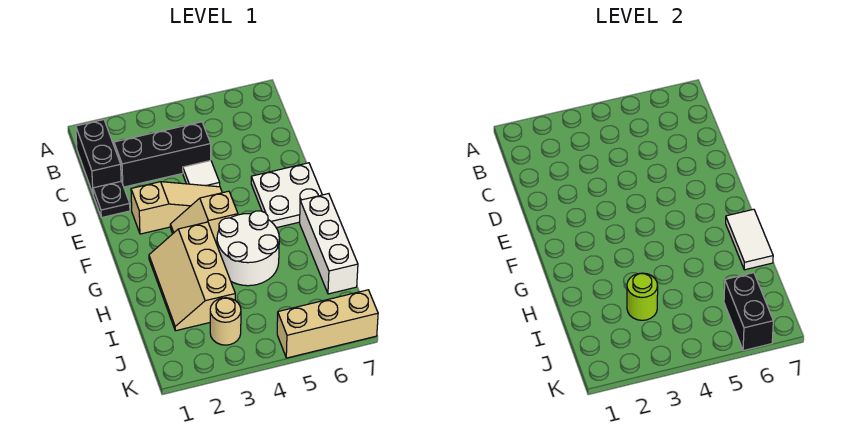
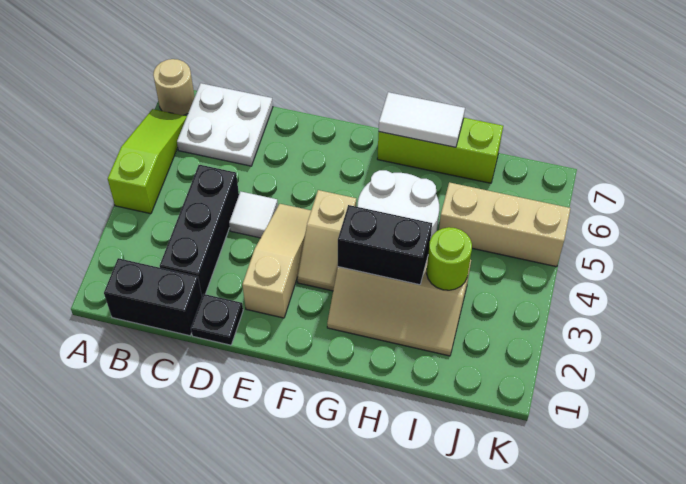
none -> lime slope A4:A6 level 1 top 4
white plate E6:F7 level 1 -> white plate B6:C7 level 1
white brick G7:I7 level 1 -> lime brick G7:I7 level 1
tan round brick J3 level 1 -> tan round brick A7 level 1
black brick J6:K6 level 2 -> black brick G3:H3 level 2
tan brick K5:K7 level 1 -> tan brick I5:K5 level 1

